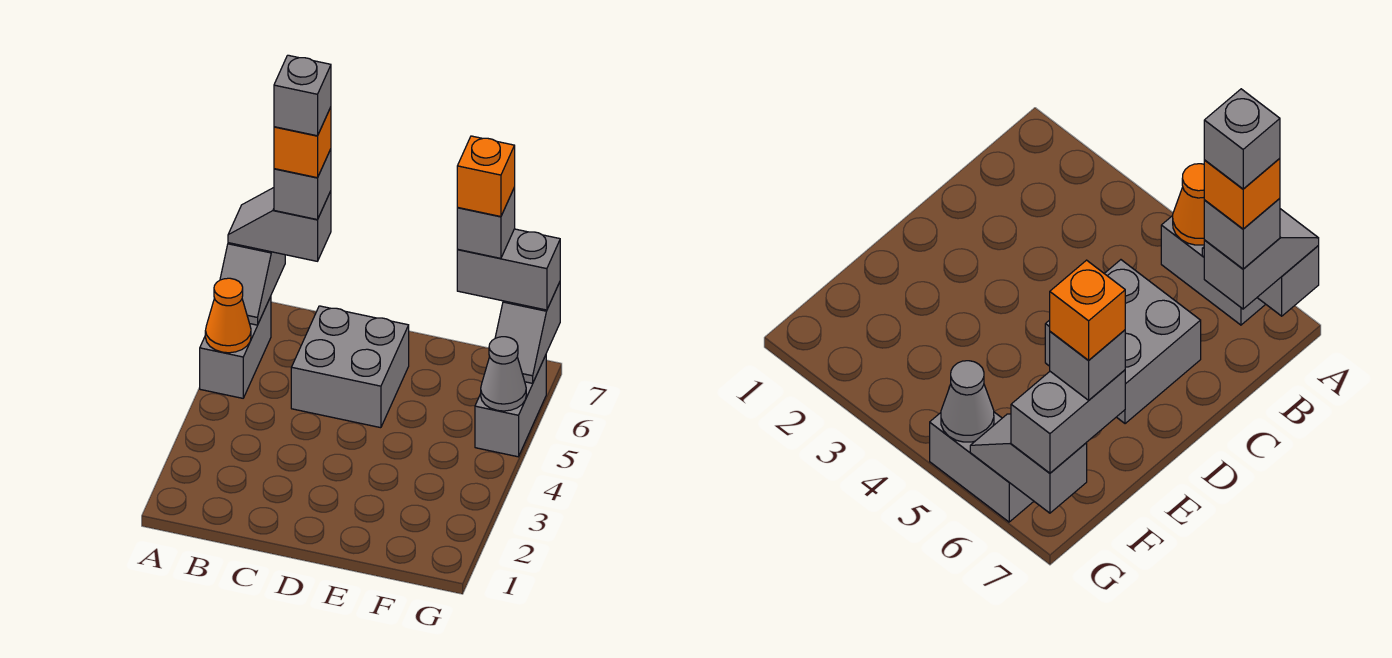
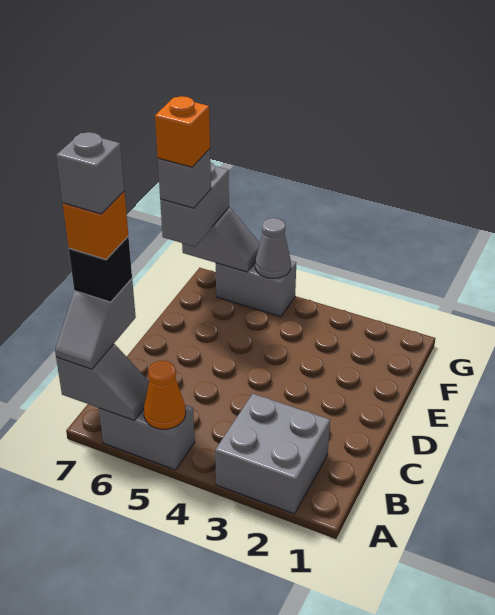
grey brick B7 level 4 -> black brick B7 level 4
grey brick C5:D6 level 1 -> grey brick A2:B3 level 1

